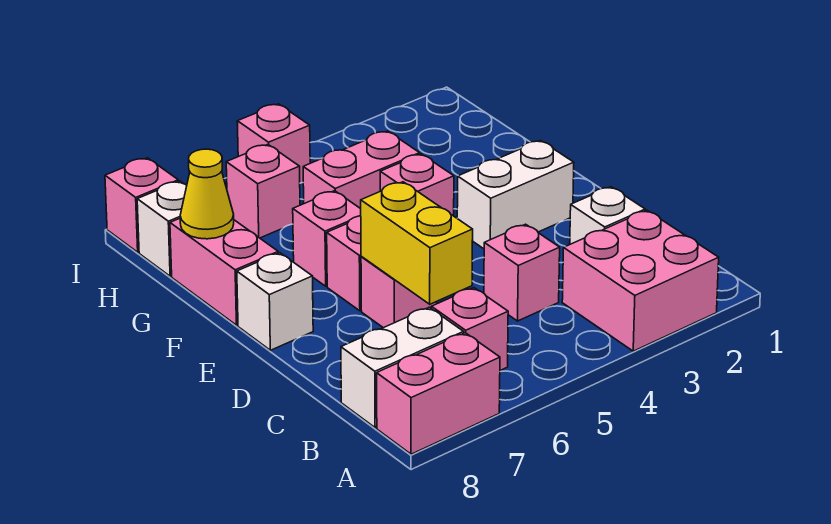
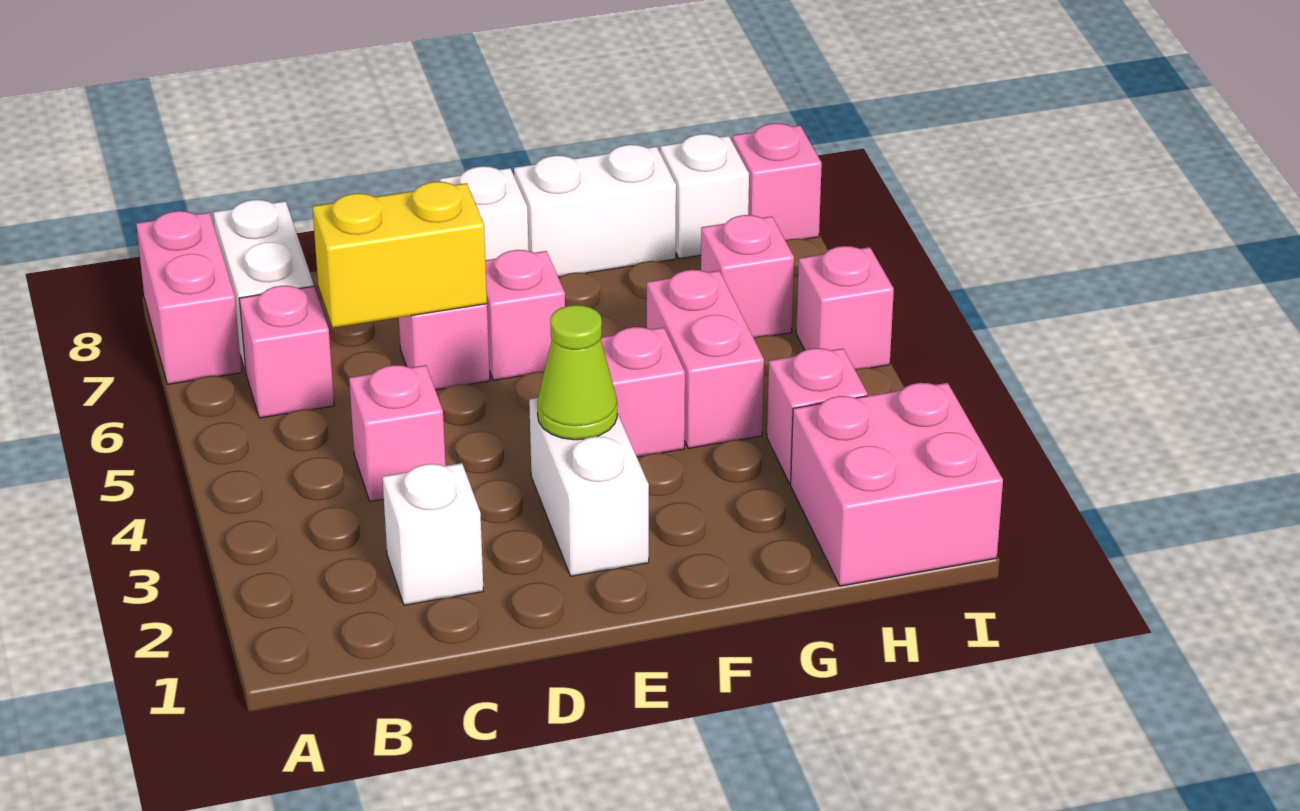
pink brick A2:B3 level 1 -> pink brick H1:I2 level 1
none -> lime cone E3 level 2
pink brick F6 level 1 -> pink brick H3 level 1
pink brick F8:G8 level 1 -> white brick F8:G8 level 1
yellow cone G8 level 2 -> none

